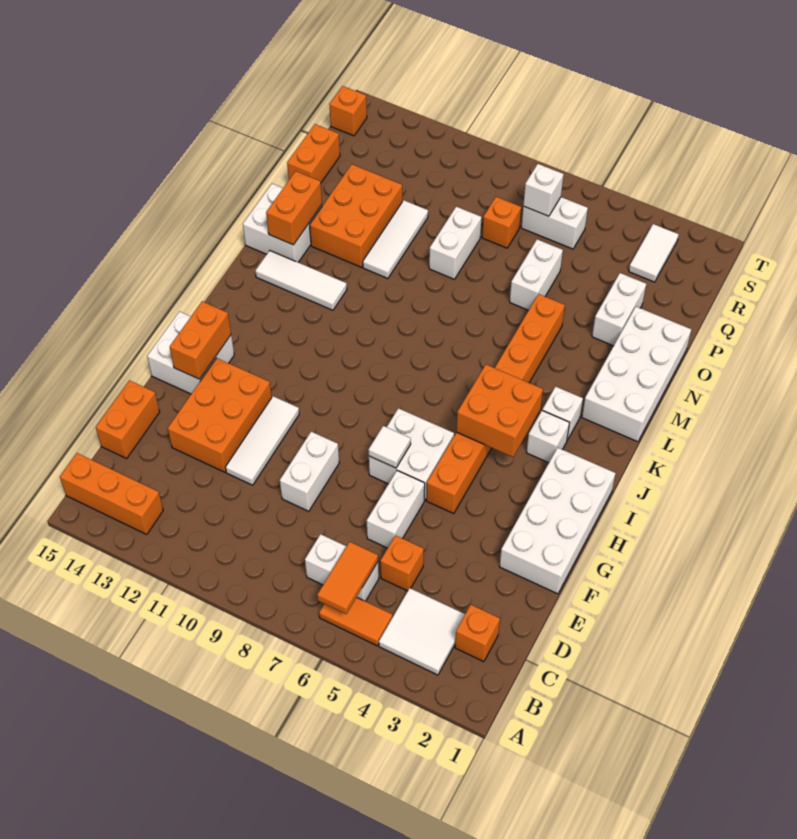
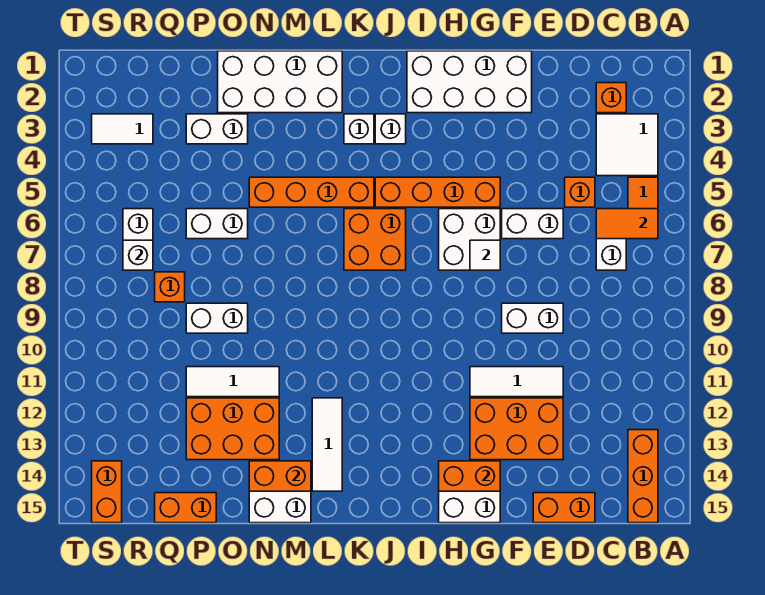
orange brick I4:J5 level 2 -> orange brick J6:K7 level 1
orange brick S15 level 1 -> orange brick S14:S15 level 1

